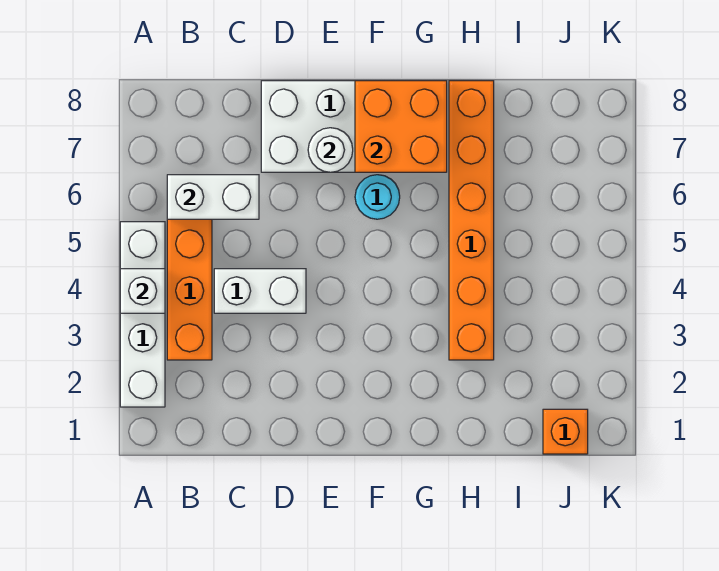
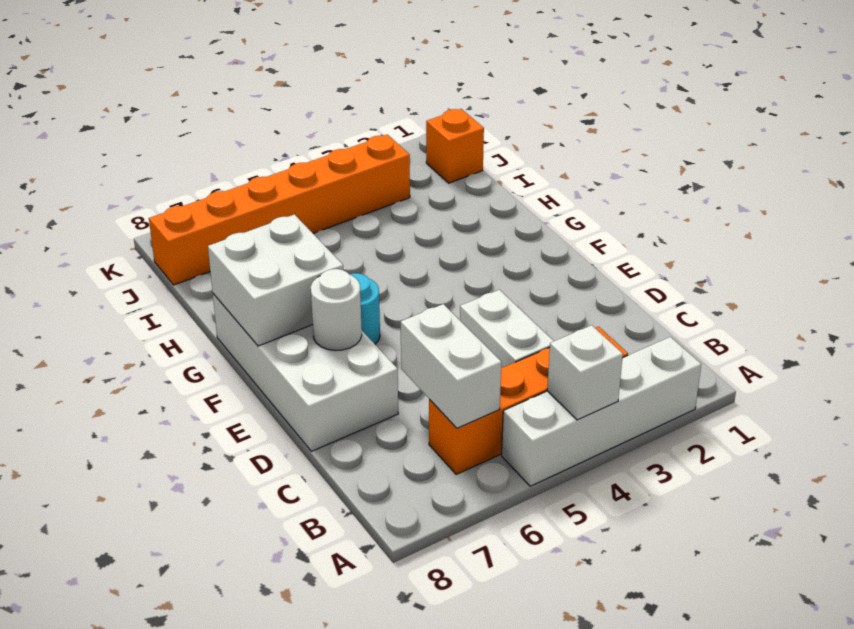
orange brick F7:G8 level 2 -> white brick F7:G8 level 2
orange brick H3:H8 level 1 -> orange brick J3:J8 level 1

